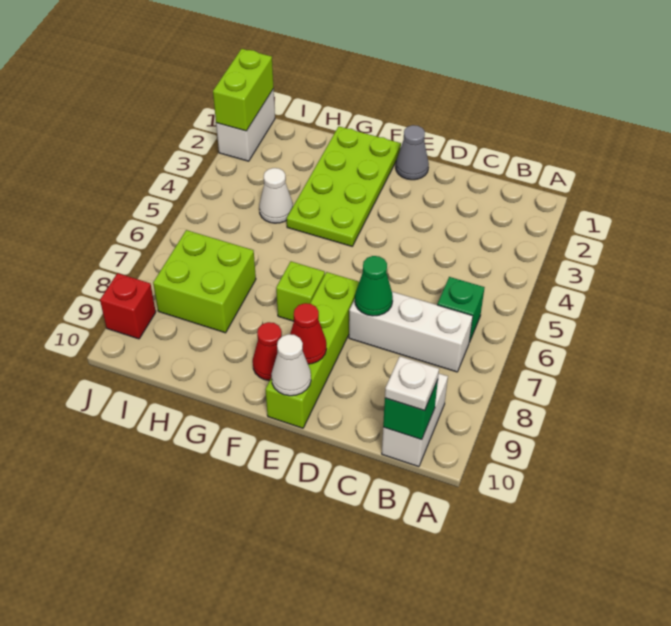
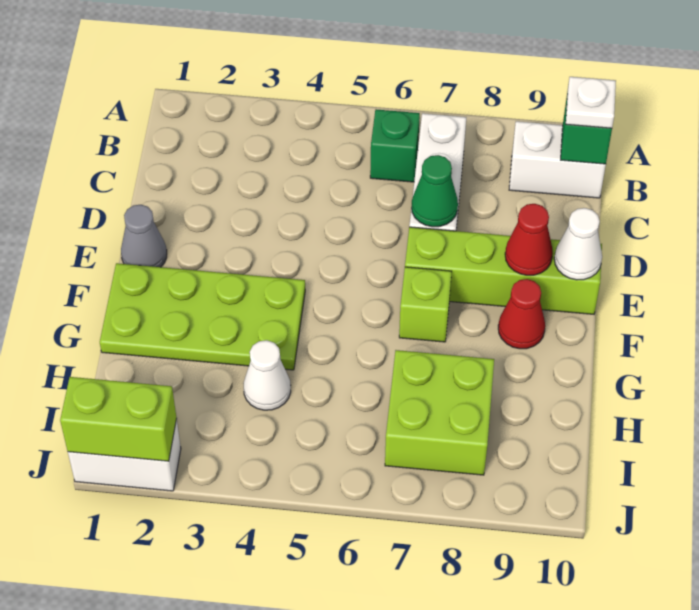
red brick J9 level 1 -> none

